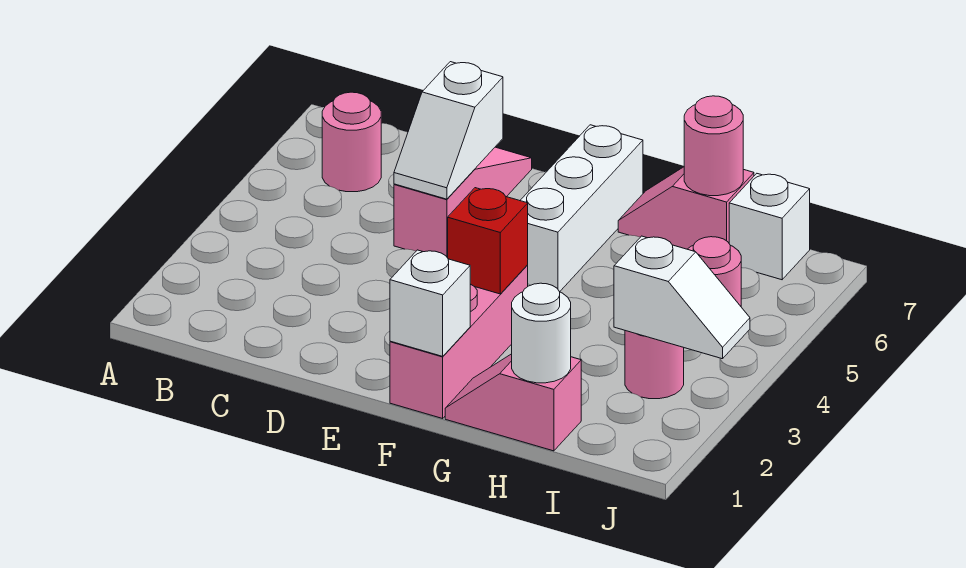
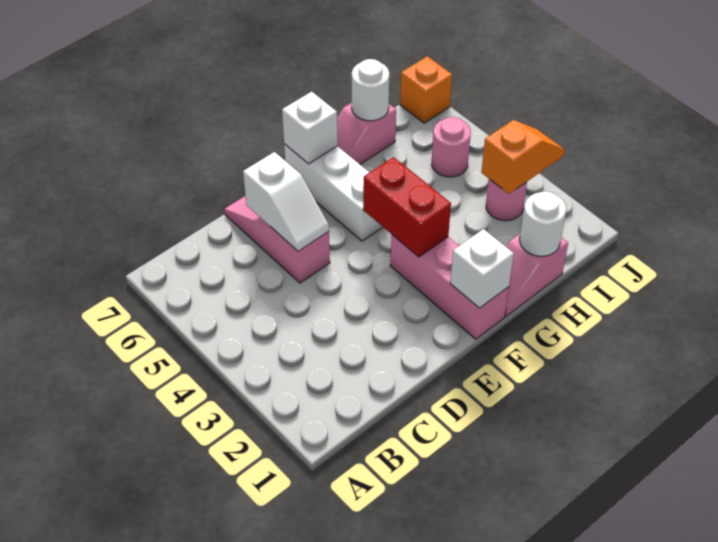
pink round brick B6 level 1 -> none
red brick F3 level 2 -> red brick F3:F4 level 2
pink round brick H7 level 2 -> white round brick H7 level 2
white slope I3:J3 level 2 top I -> orange slope I3:J3 level 2 top I
white brick I7 level 1 -> white brick F7 level 2
none -> orange brick J7 level 1

